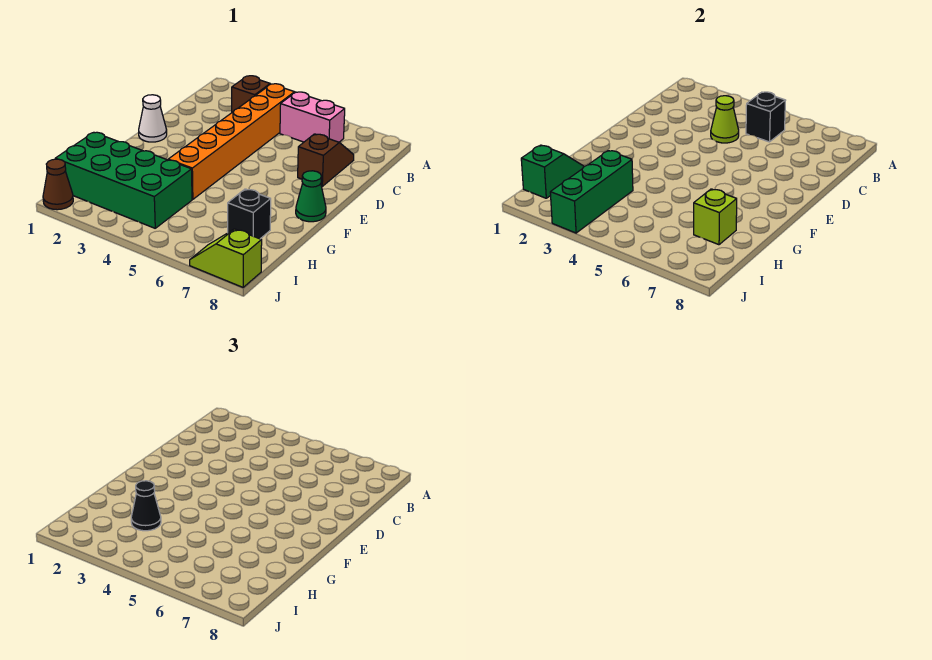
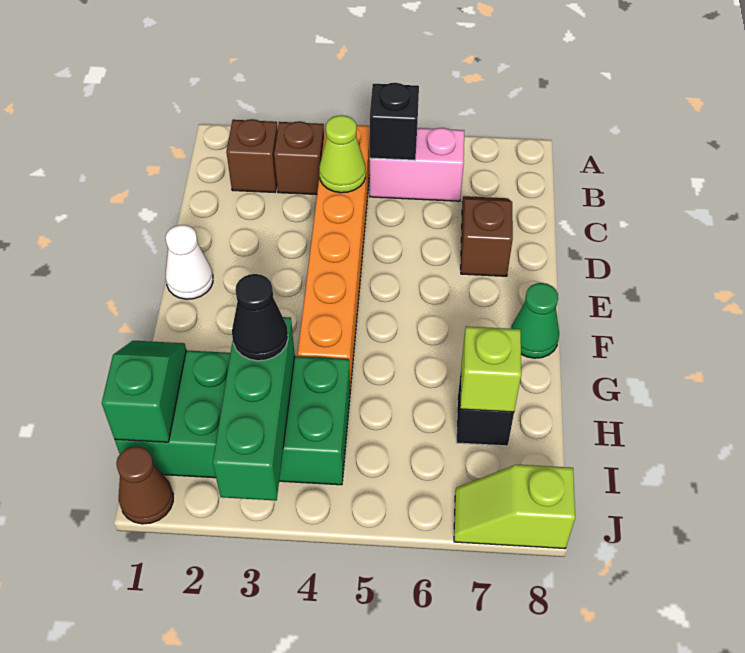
none -> brown brick B2 level 1

